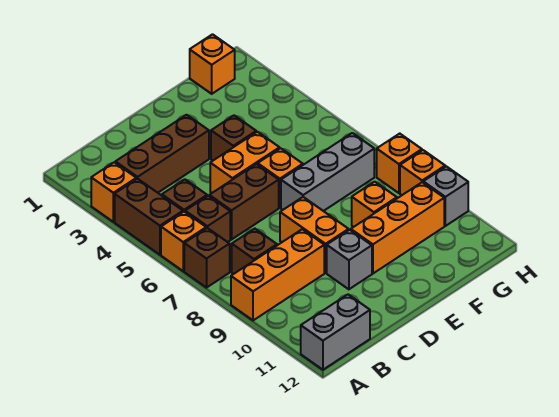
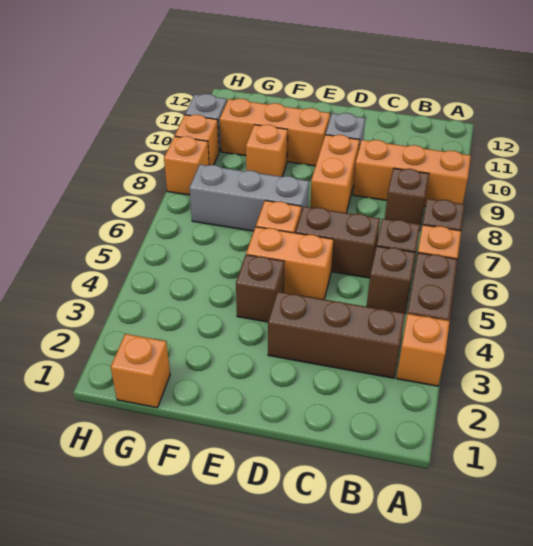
grey brick A12:B12 level 1 -> none

